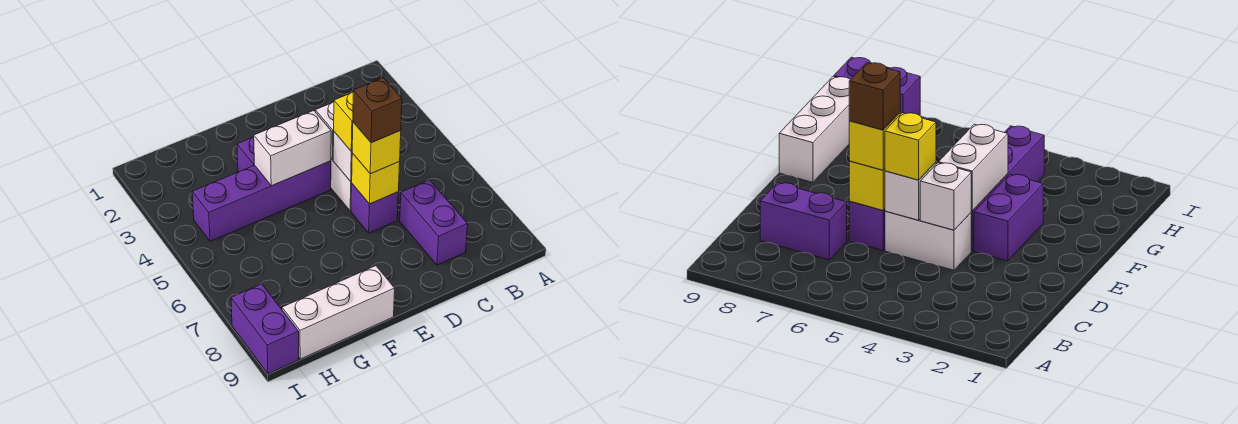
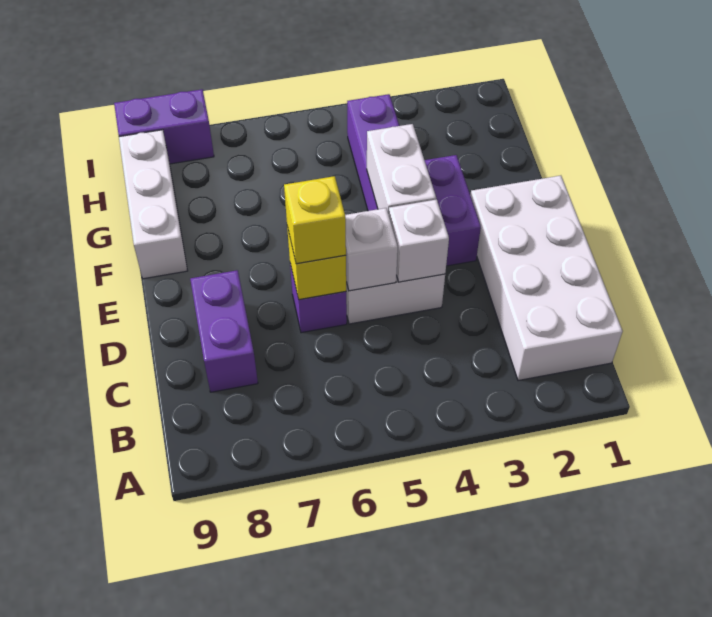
none -> white brick B1:E2 level 1
purple brick C7:C8 level 1 -> purple brick C8:D8 level 1
yellow brick D5 level 3 -> none
brown brick D6 level 4 -> none

